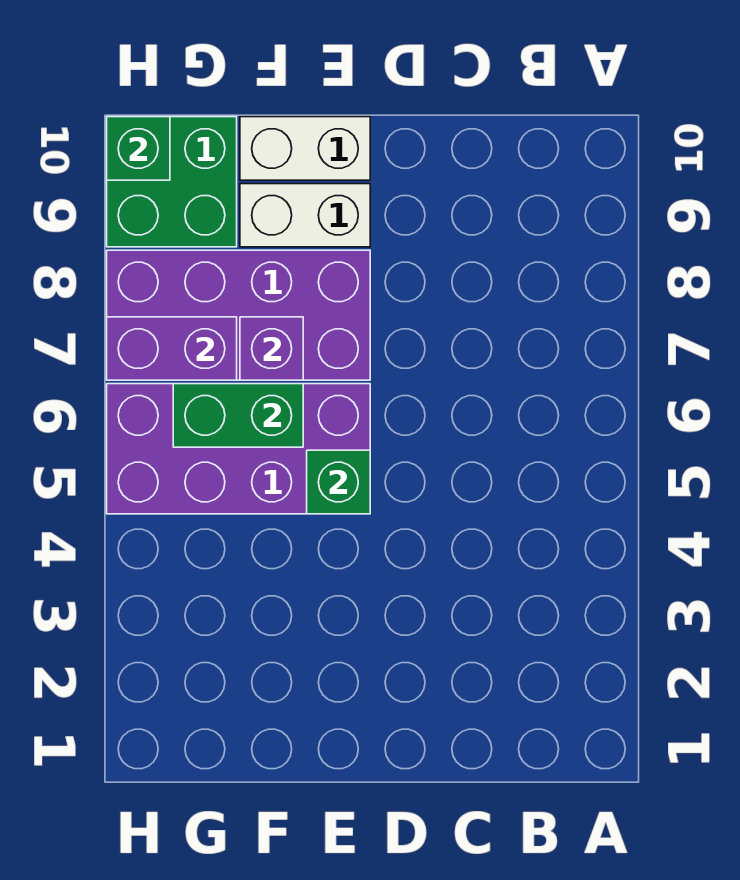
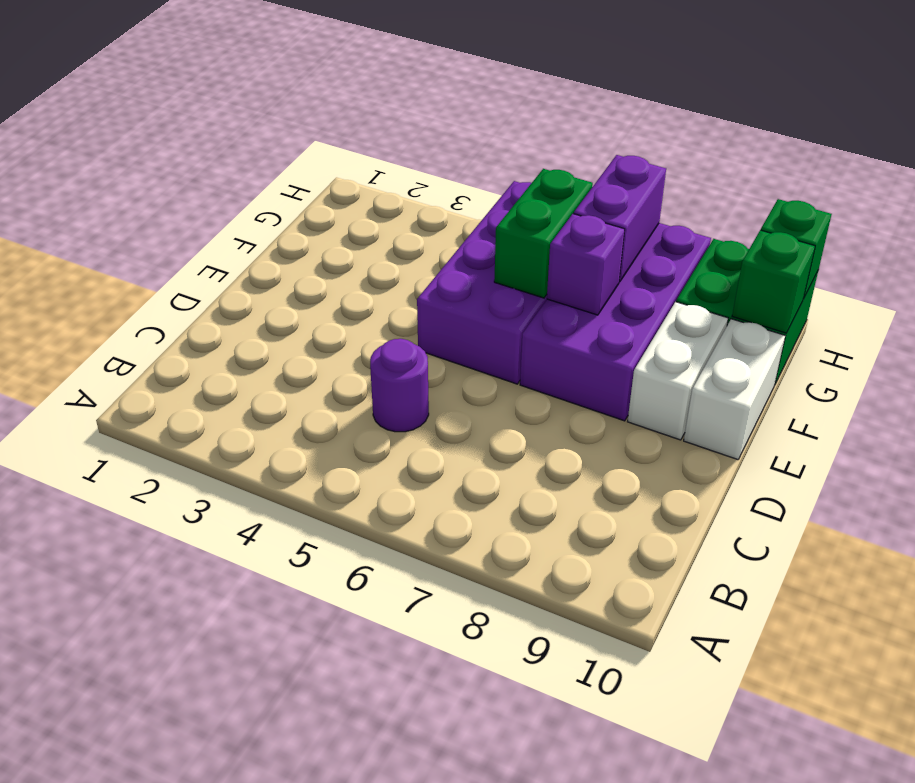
none -> purple round brick C5 level 1
green brick E5 level 2 -> green brick G10 level 2

